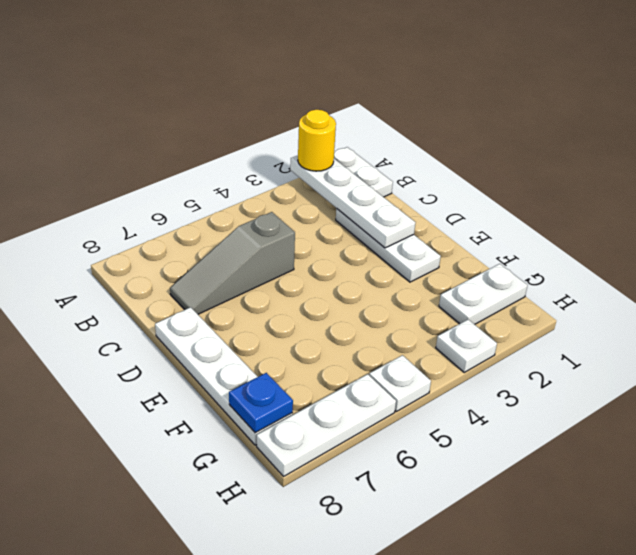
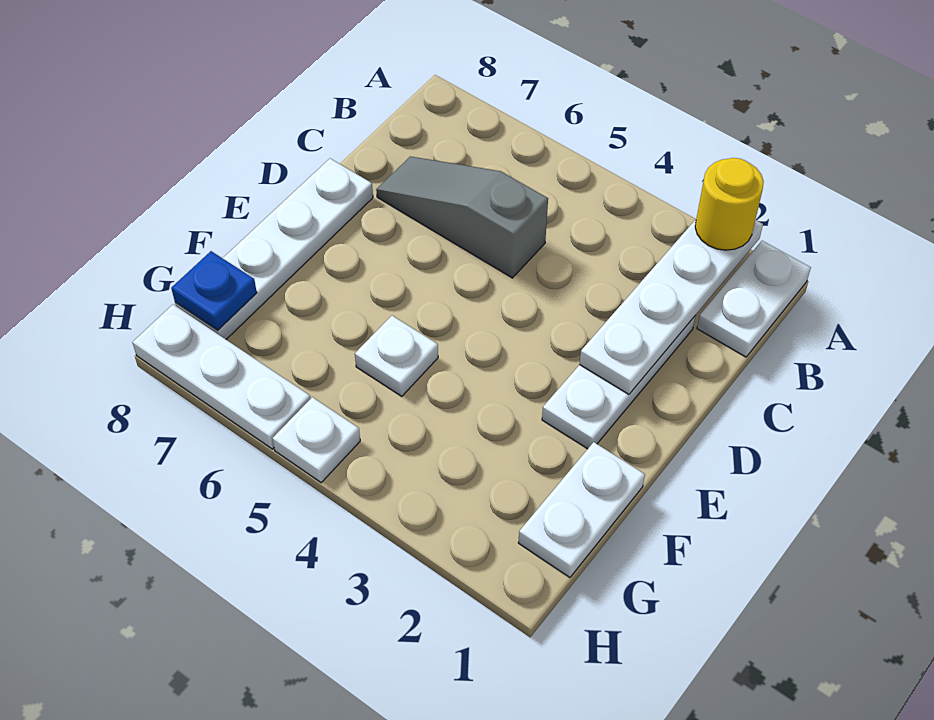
white plate G1:G2 level 1 -> white plate F1:G1 level 1
white plate H3 level 1 -> white plate F5 level 1

